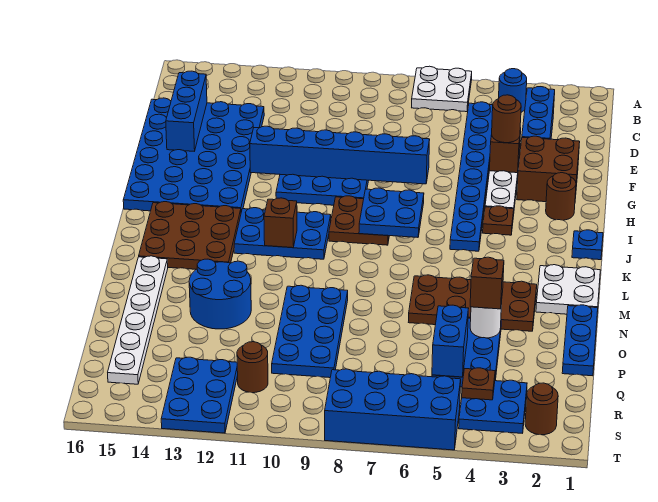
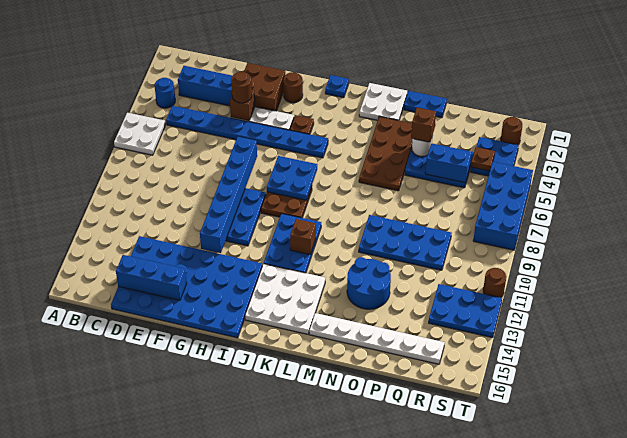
brown plate J13:L15 level 1 -> white plate J13:L15 level 1
blue plate N1:P1 level 1 -> blue plate N1:O1 level 1
brown round brick R11 level 1 -> brown round brick T11 level 1

